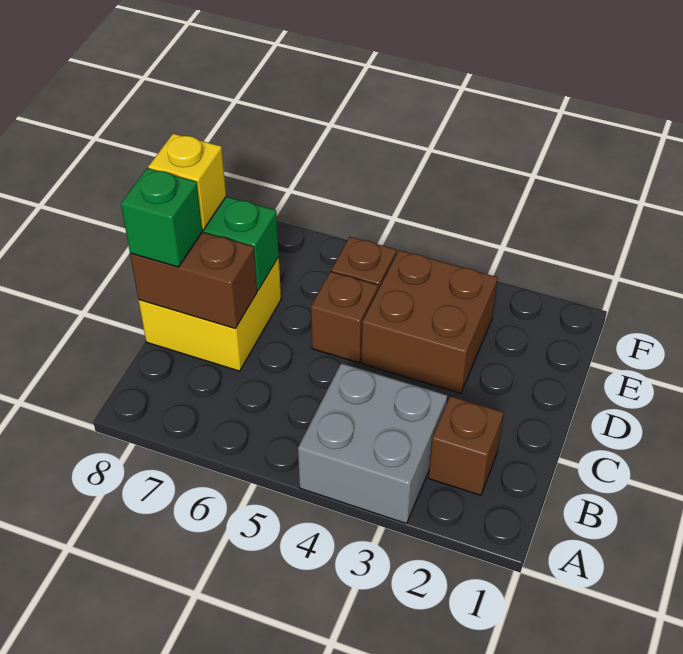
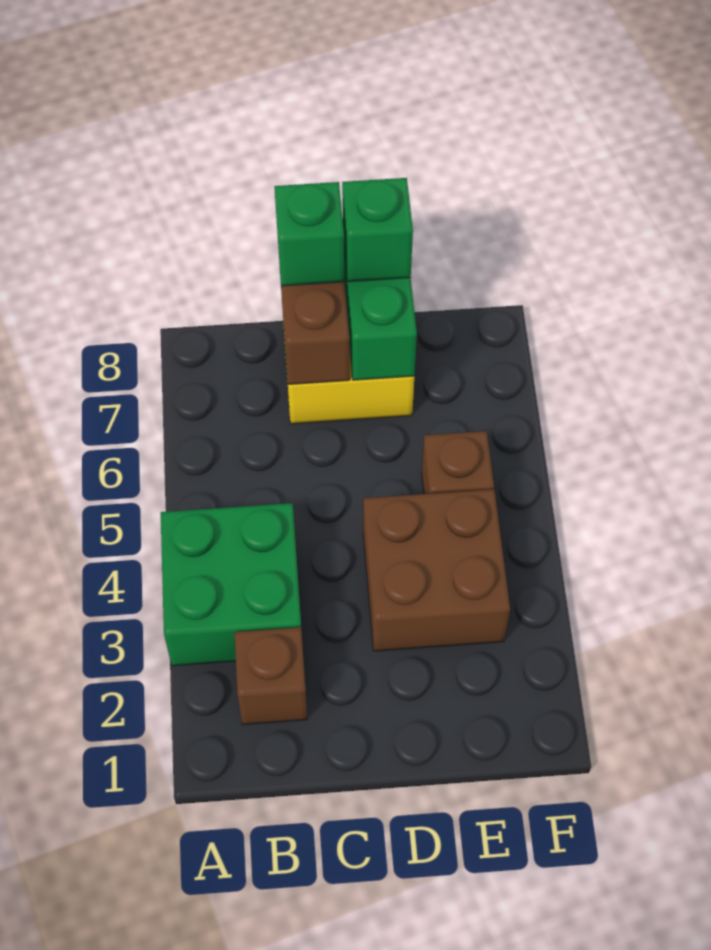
grey brick A3:B4 level 1 -> green brick A3:B4 level 1
brown brick D5 level 1 -> none
yellow brick D8 level 3 -> green brick D8 level 3

